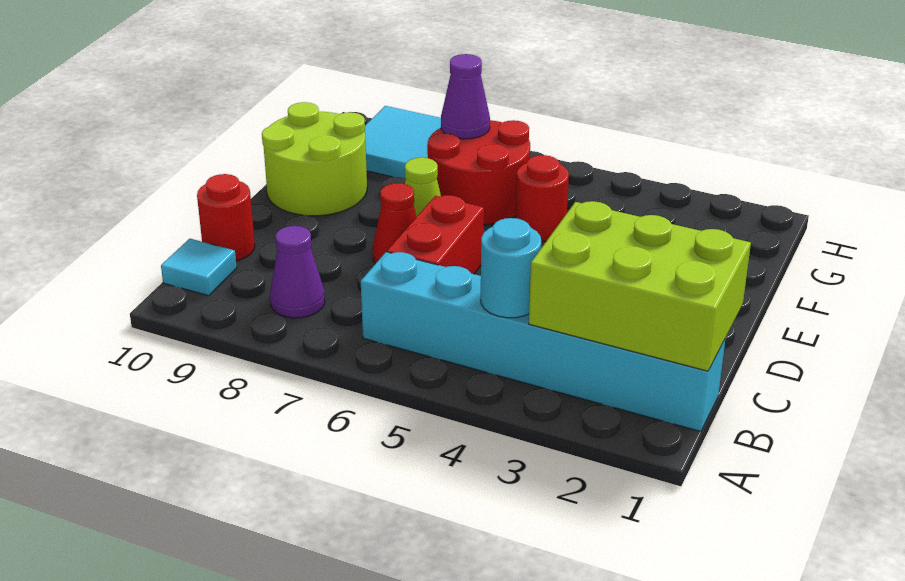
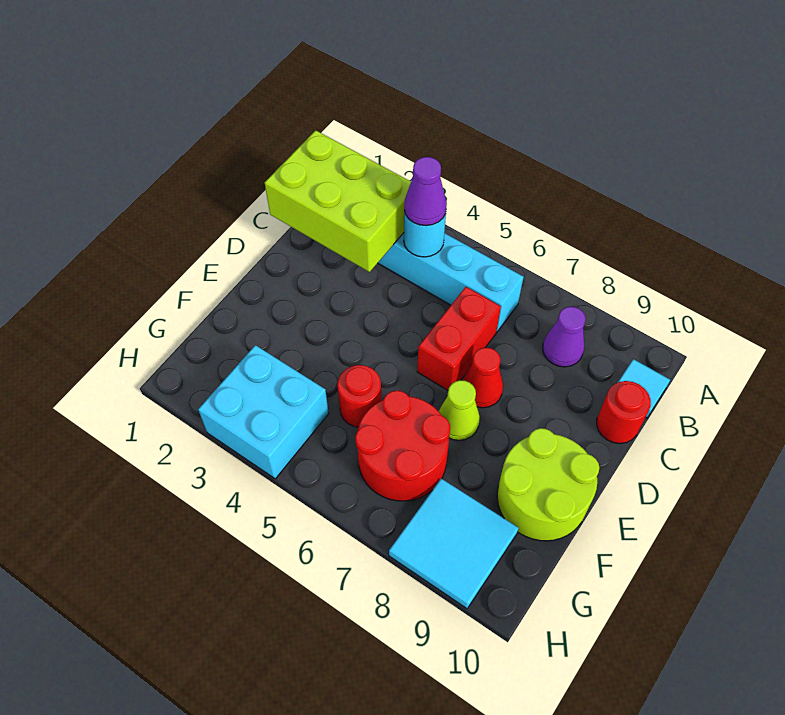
none -> cyan brick G3:H4 level 1
purple cone G7 level 2 -> purple cone B4 level 3

